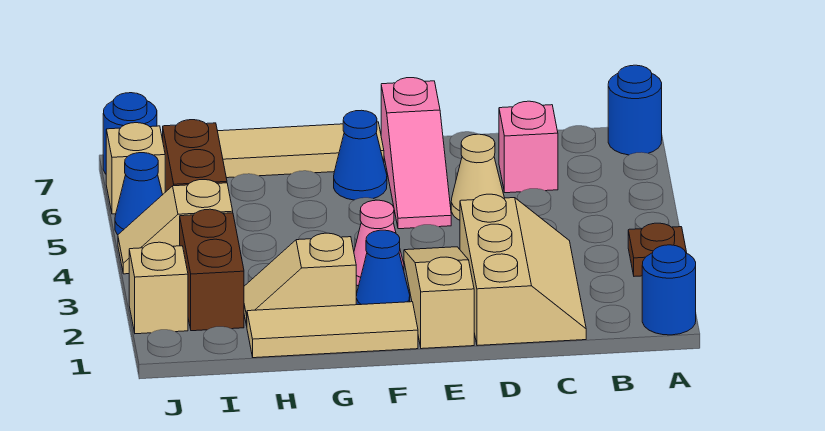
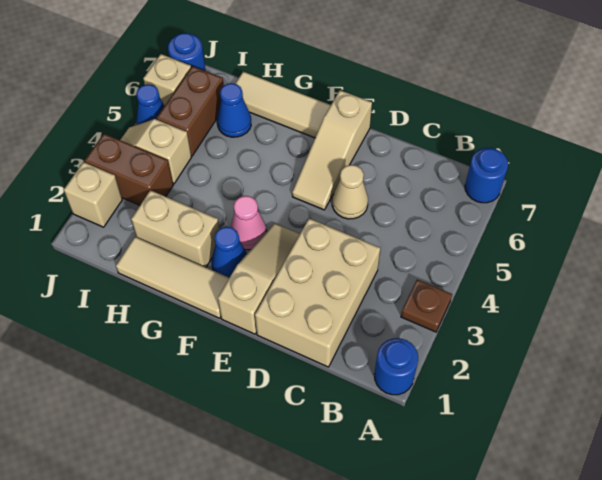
tan slope C1:D3 level 1 top D -> tan brick C1:D3 level 1
pink brick C6 level 1 -> none
pink slope E5:E7 level 1 top 7 -> tan slope E5:E7 level 1 top 7
blue cone F6 level 1 -> blue cone H6 level 1
tan slope G2:H2 level 1 top G -> tan brick G2:H2 level 1
brown brick I2:I3 level 1 -> brown brick I3:J3 level 1

